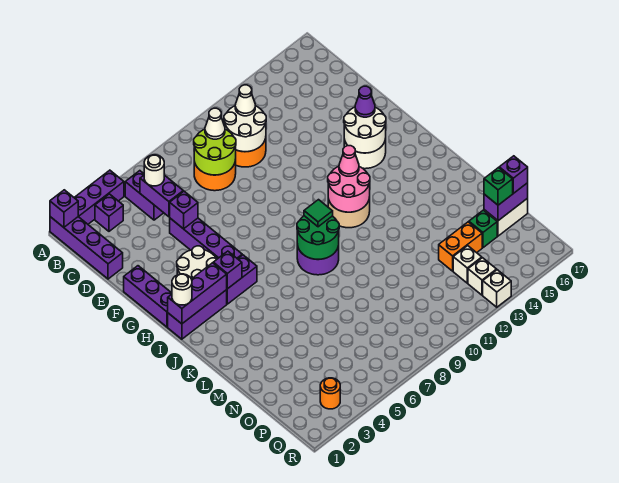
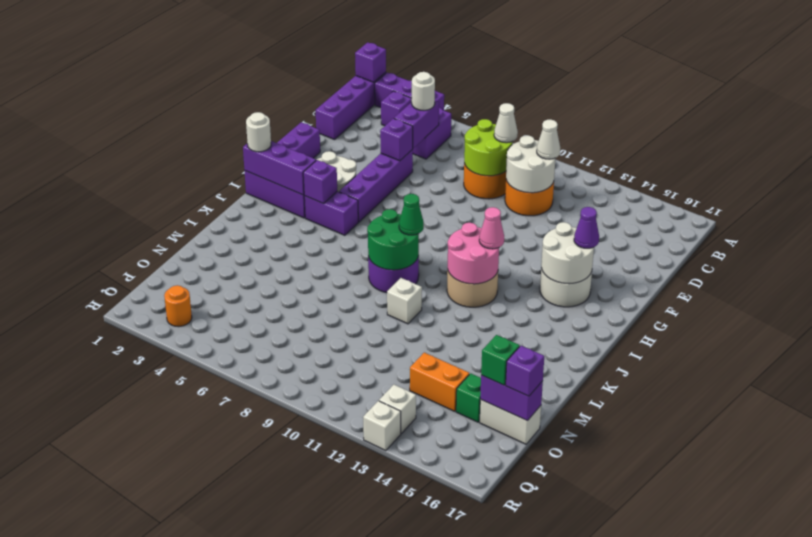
green tile J9 level 3 -> green cone J9 level 3
white brick P13 level 1 -> white brick L10 level 1

